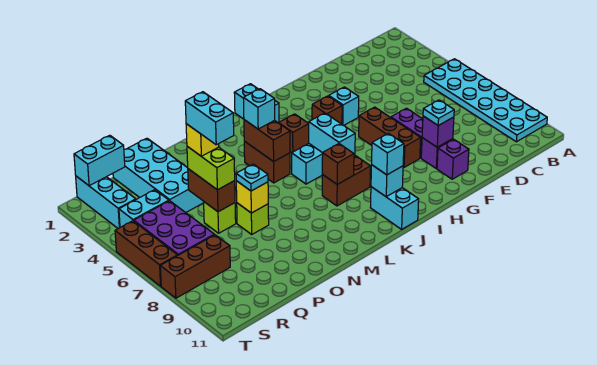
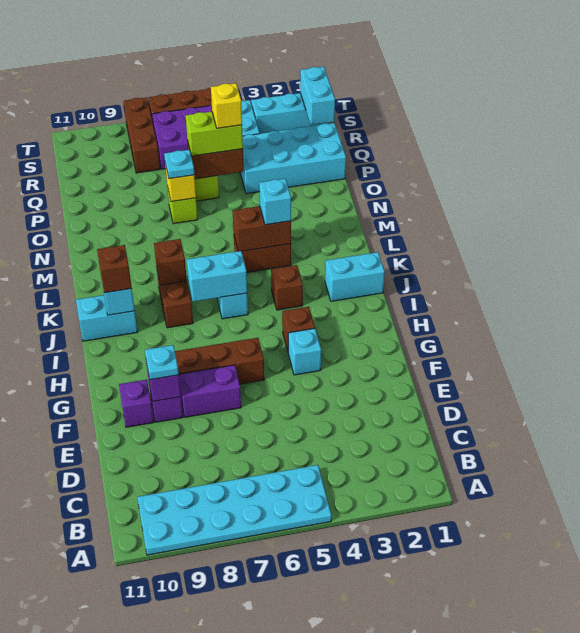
cyan brick J10 level 3 -> brown brick J10 level 3
cyan brick P5:P6 level 5 -> none

